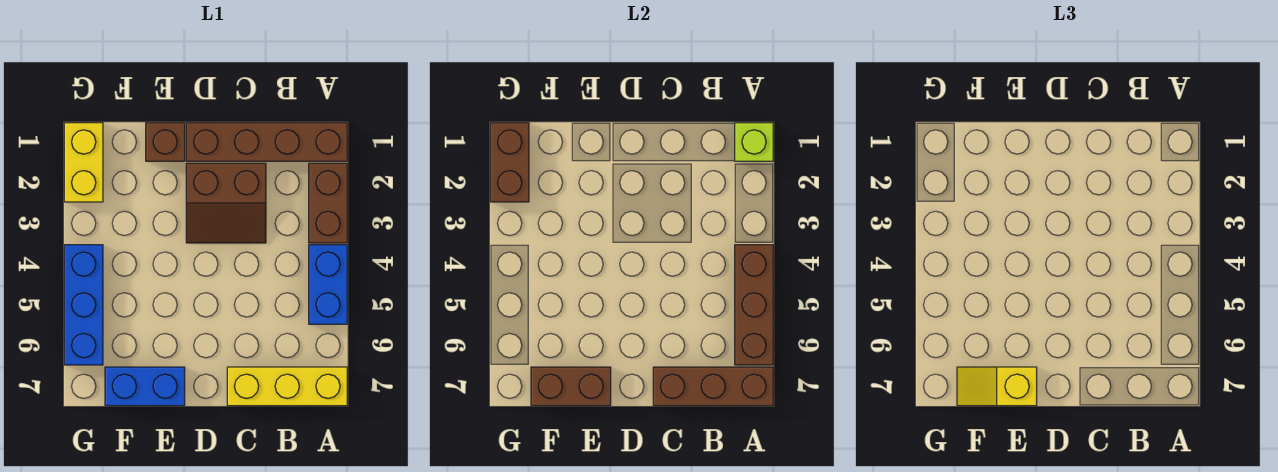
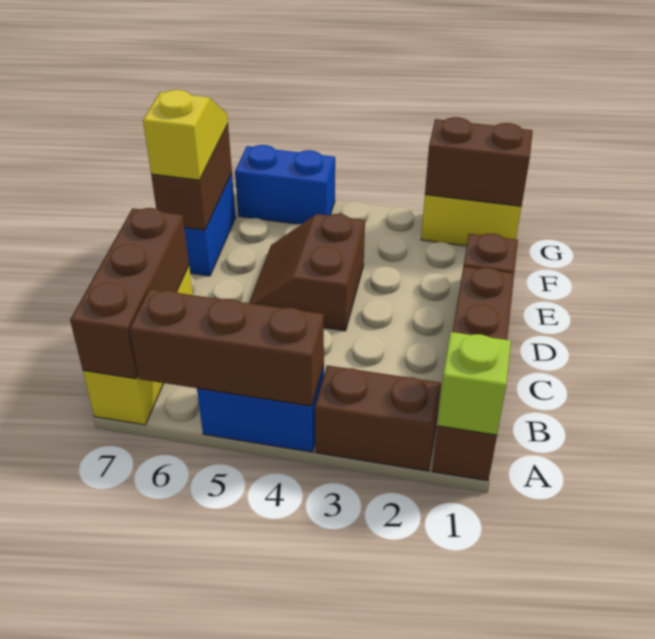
brown slope C2:D3 level 1 top 2 -> brown slope D4:E5 level 1 top 4
blue brick G4:G6 level 1 -> blue brick G5:G6 level 1

